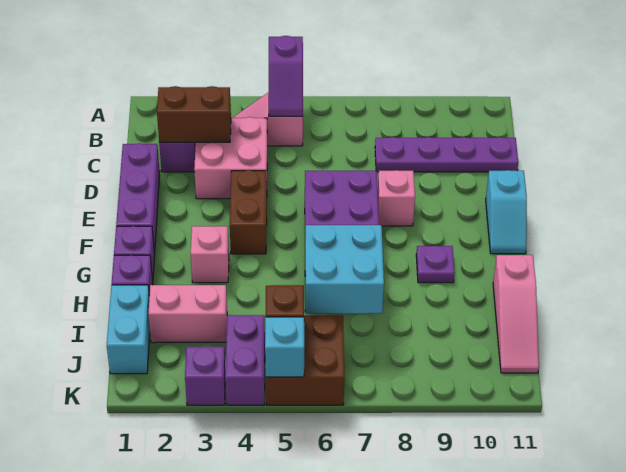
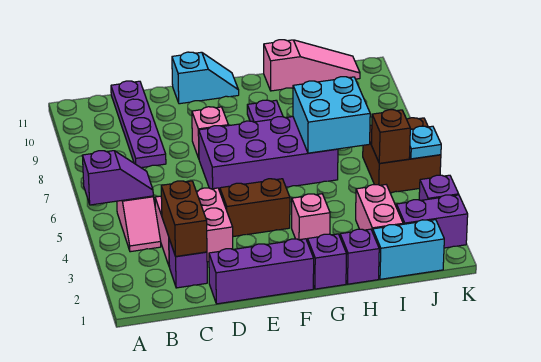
purple brick J4:K4 level 1 -> purple brick J2:K2 level 1
cyan brick K5 level 2 -> cyan plate K5 level 2

